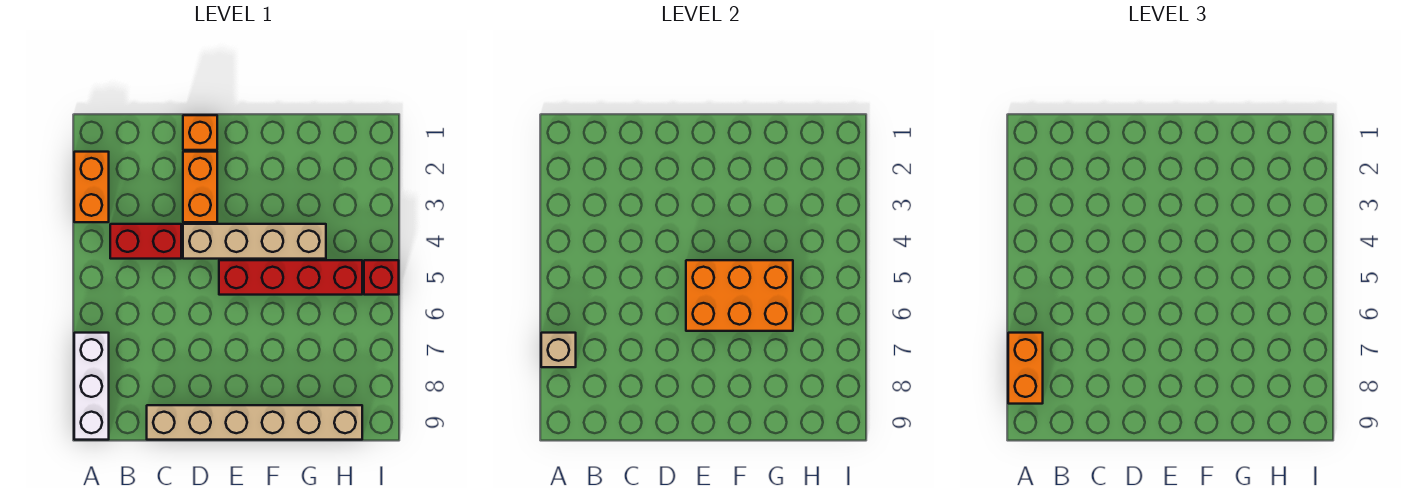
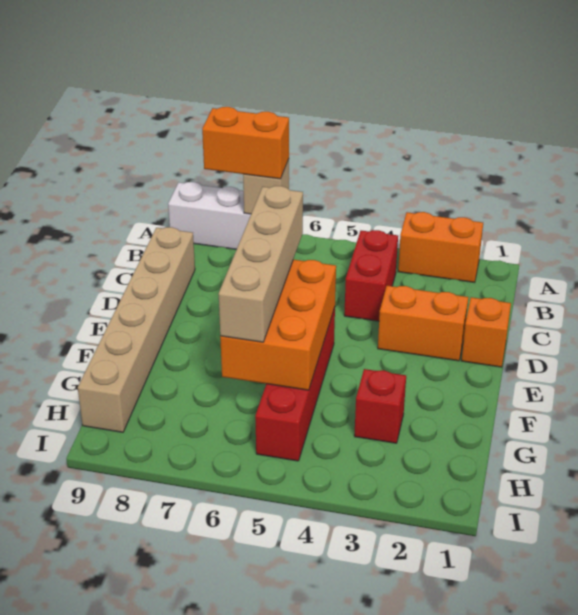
tan brick D4:G4 level 1 -> tan brick D6:G6 level 3
red brick I5 level 1 -> red brick G3 level 1

